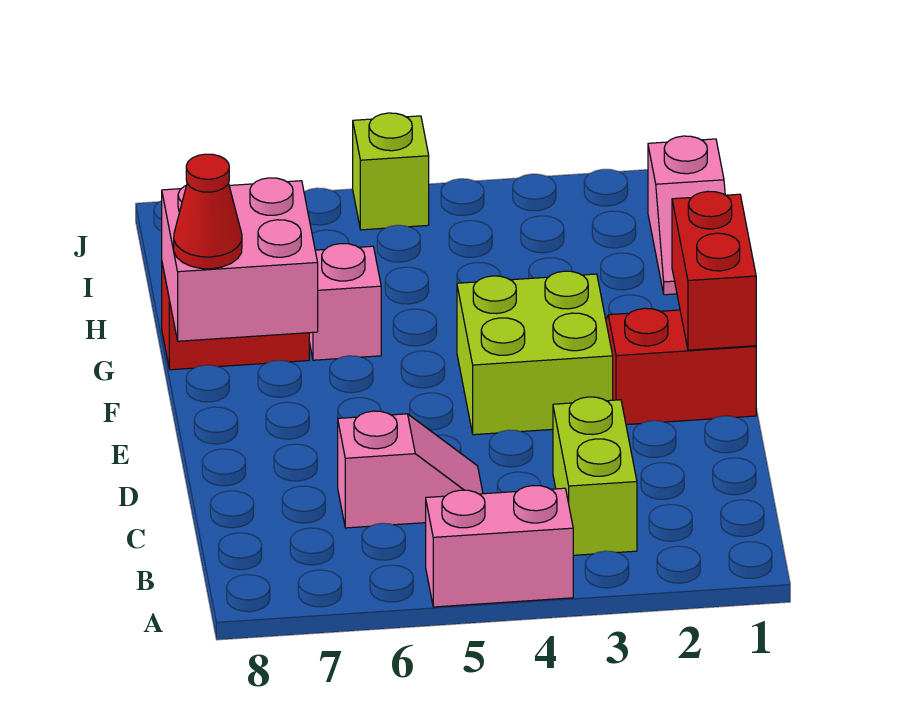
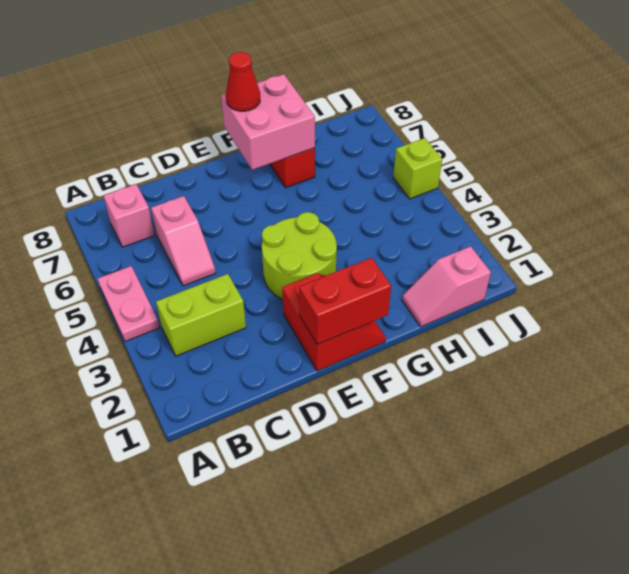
pink brick A4:A5 level 1 -> pink plate A4:A5 level 1
lime brick E3:F4 level 1 -> lime round brick E3:F4 level 1
pink brick G6 level 1 -> pink brick B7 level 1

